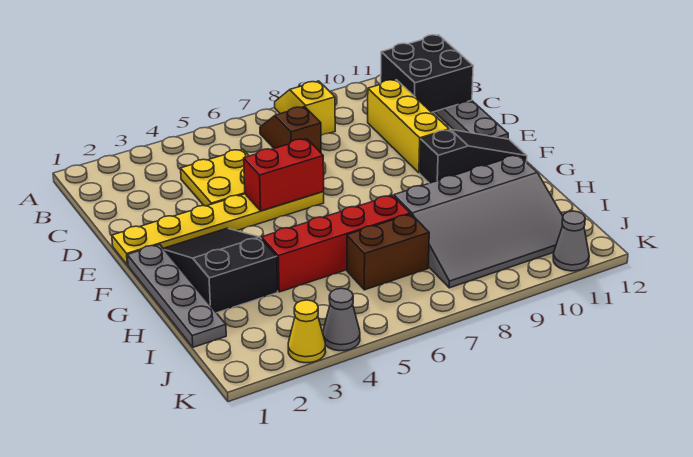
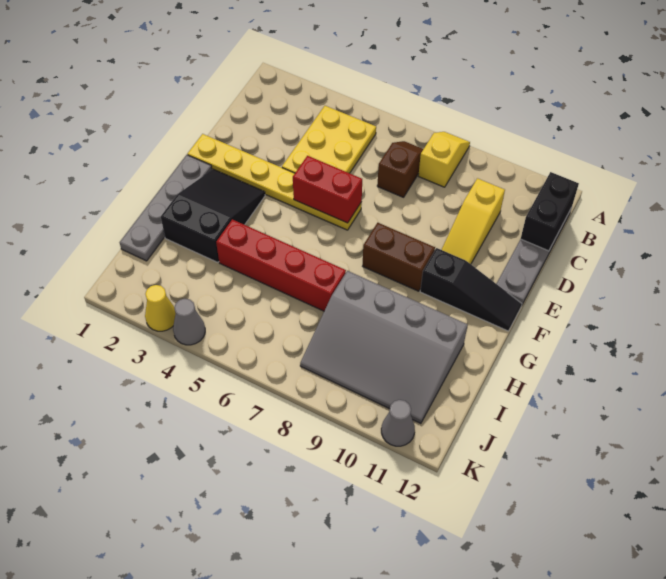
black brick B11:C12 level 2 -> black brick B12:C12 level 2
yellow plate C4:D5 level 1 -> yellow plate B4:D5 level 1
yellow brick C10:E10 level 1 -> yellow slope C10:E10 level 1 top C
brown brick I6:I7 level 1 -> brown brick F8:F9 level 1

